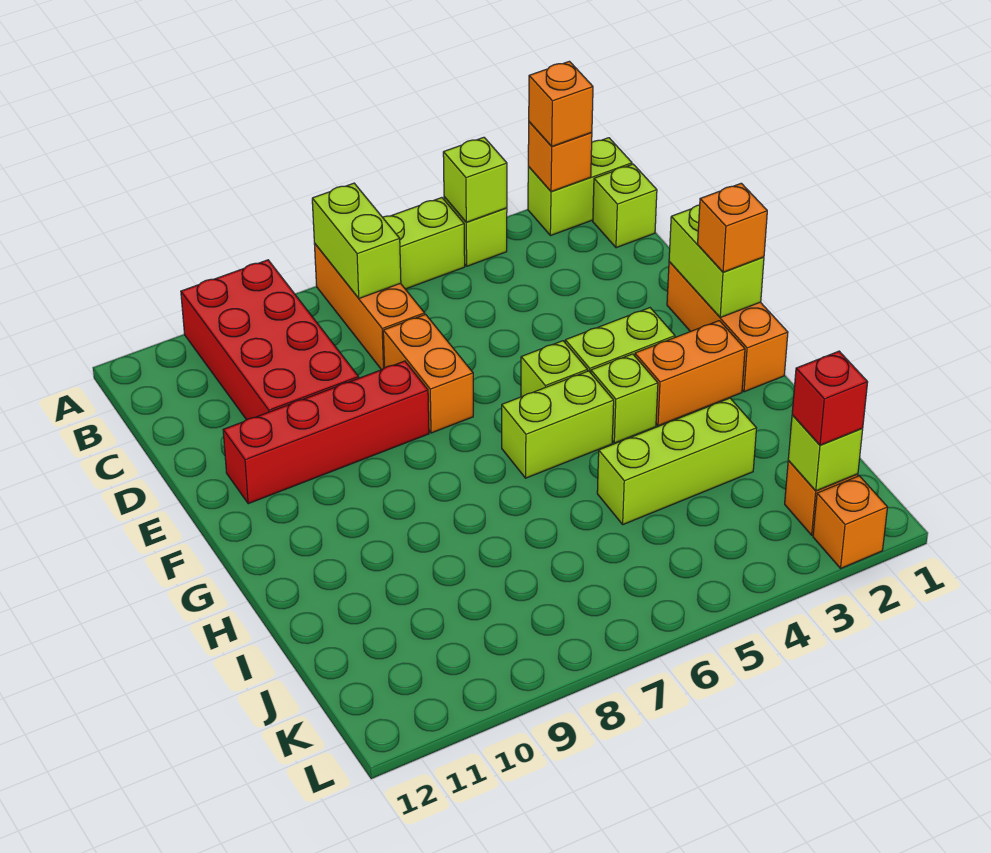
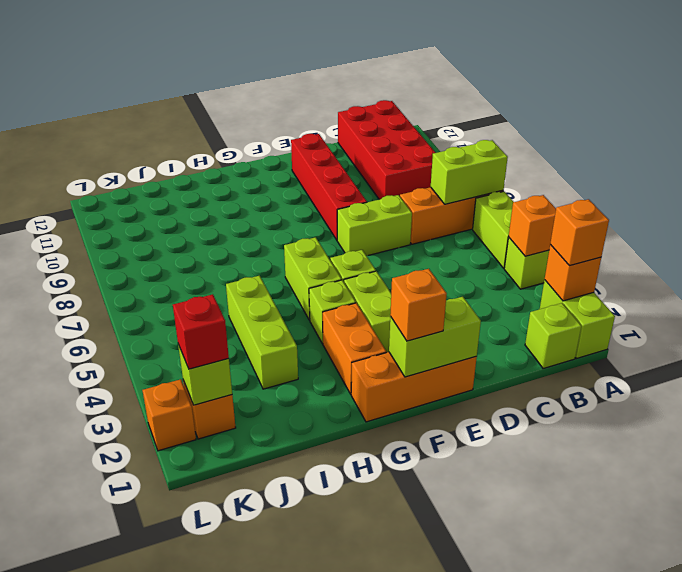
lime brick A4 level 2 -> orange brick A4 level 2
red brick A9:D10 level 1 -> red brick B9:C12 level 1
orange brick D7:E7 level 1 -> lime brick D7:E7 level 1

